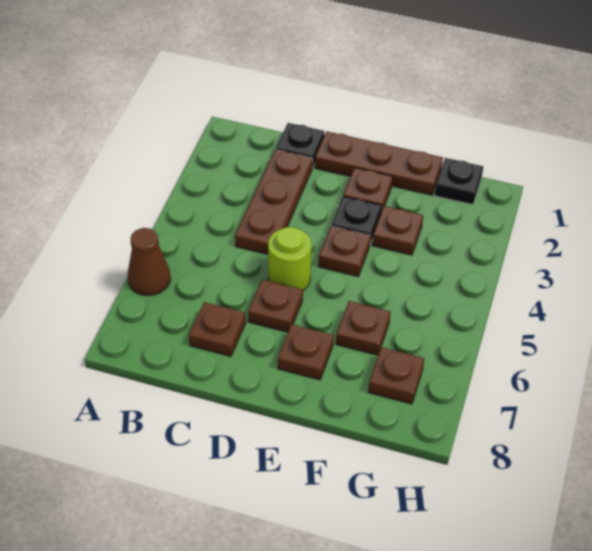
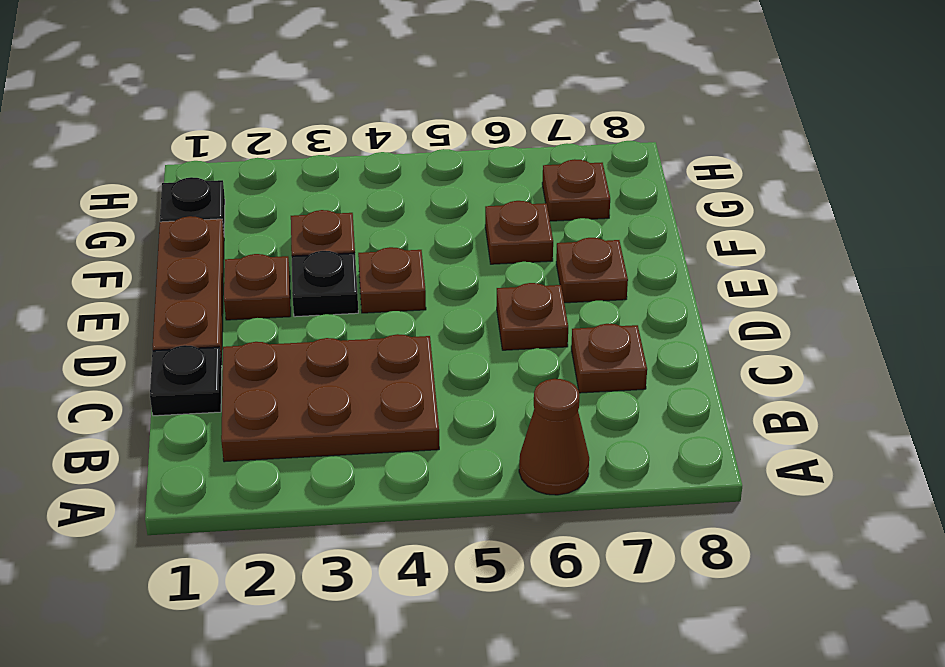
brown plate C2:C4 level 1 -> brown plate B2:C4 level 1
lime round brick D5 level 1 -> none

